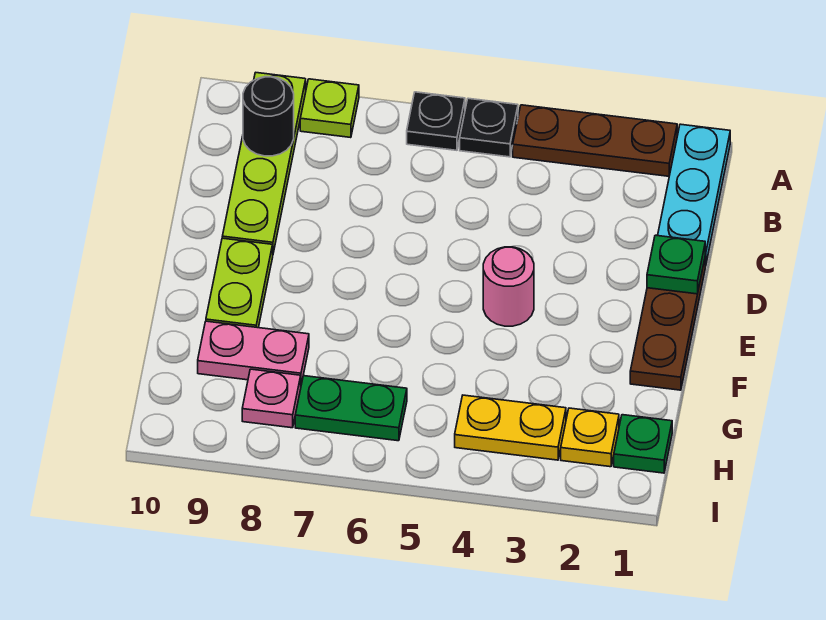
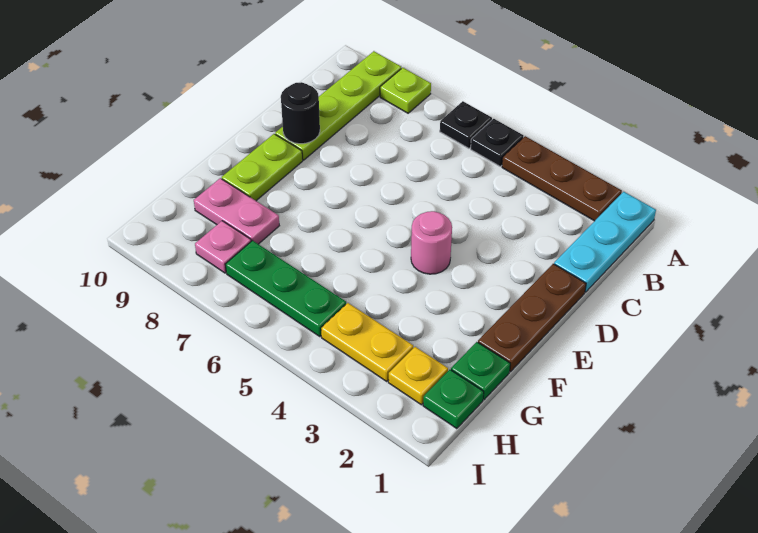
black round brick B9 level 2 -> black round brick D9 level 2
green plate D1 level 2 -> green plate G1 level 1
green plate H6:H7 level 1 -> green plate H5:H7 level 1

